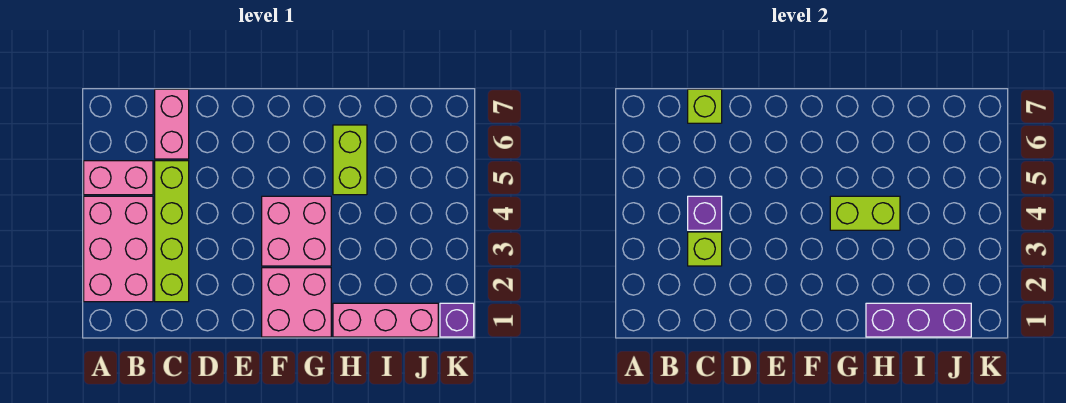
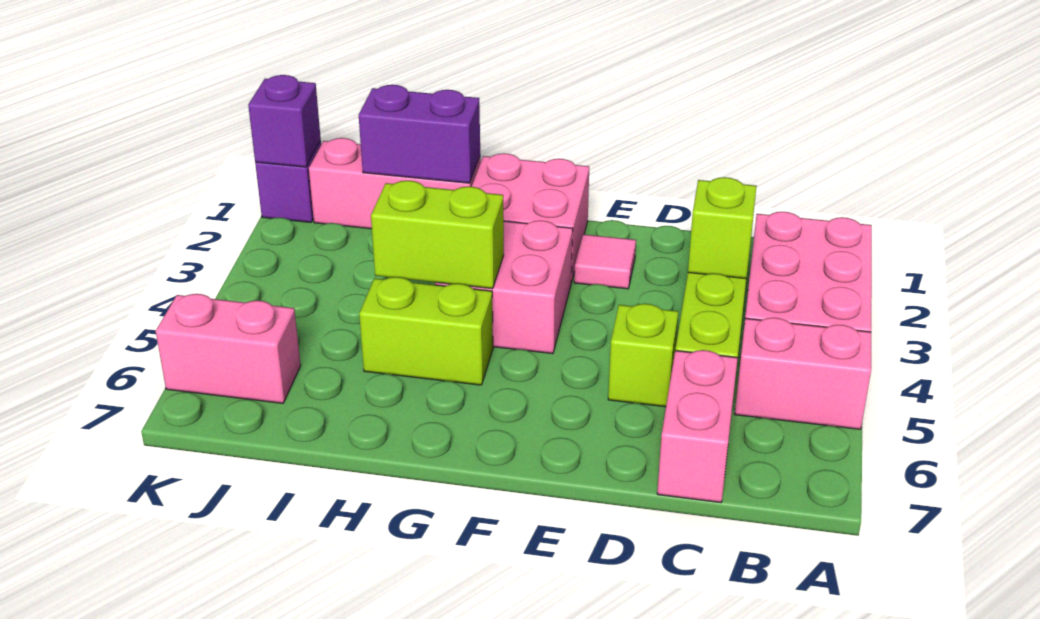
purple brick C4 level 2 -> purple brick K1 level 2
lime brick C7 level 2 -> lime brick D5 level 1
none -> pink tile E2 level 1
purple brick H1:J1 level 2 -> purple brick H1:I1 level 2
lime brick H5:H6 level 1 -> lime brick G5:H5 level 1
none -> pink brick J6:K6 level 1

